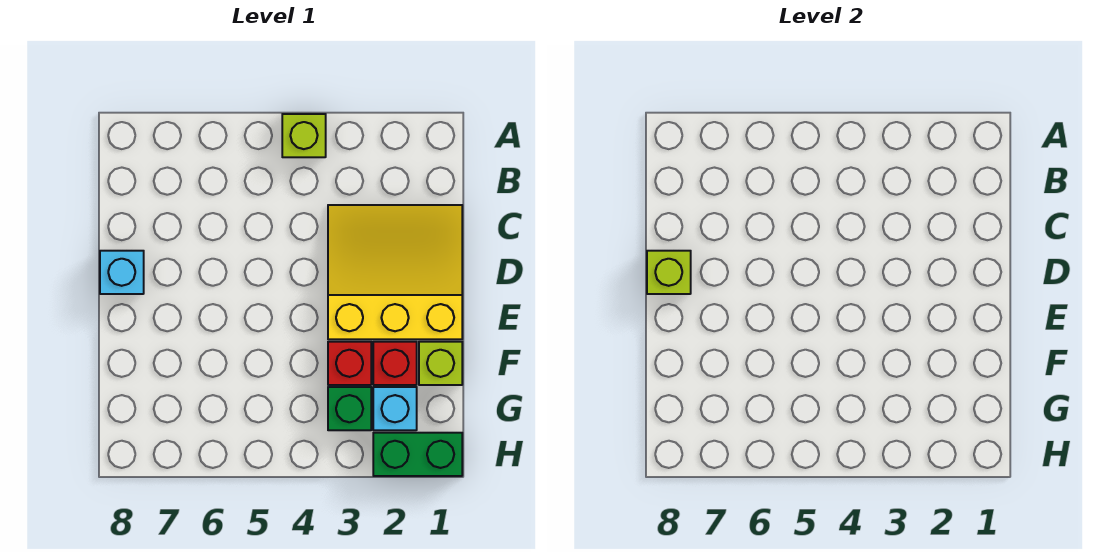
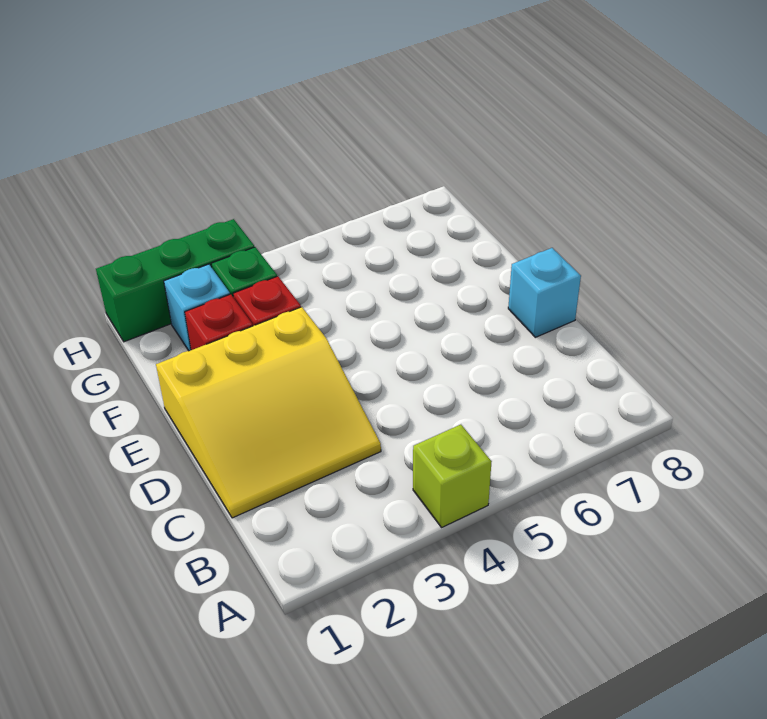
lime brick D8 level 2 -> none
lime brick F1 level 1 -> none
green brick H1:H2 level 1 -> green brick H1:H3 level 1

